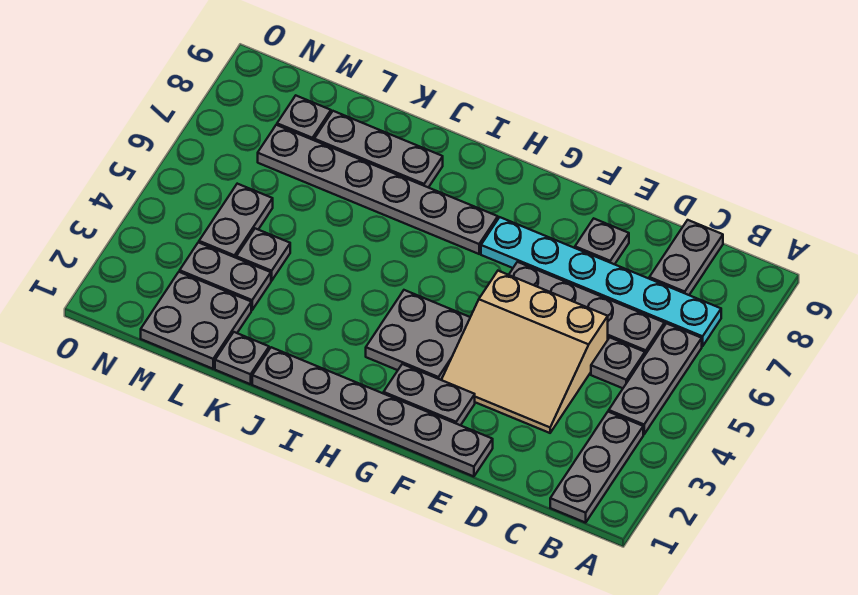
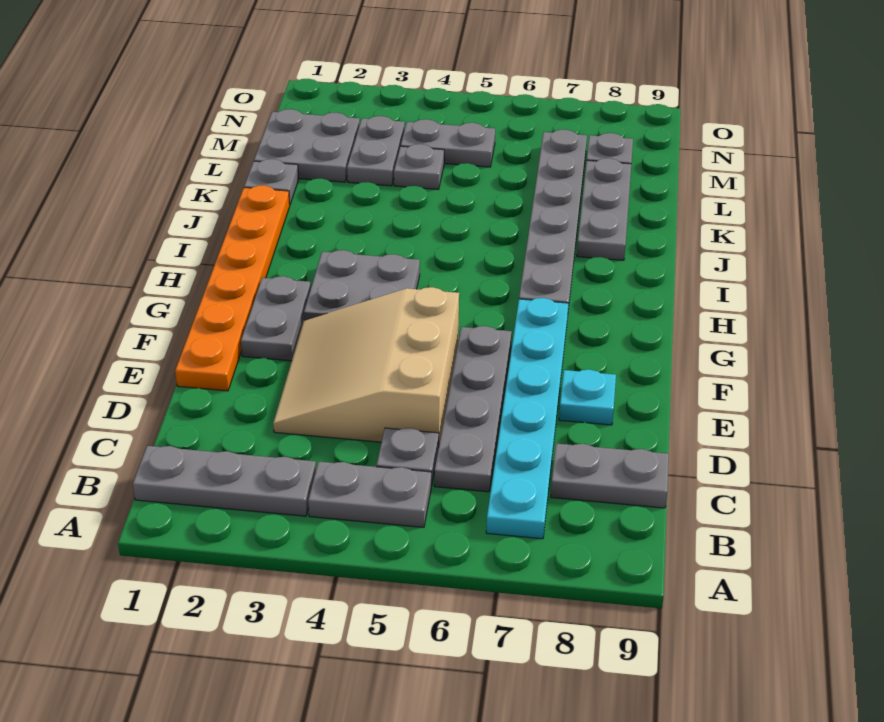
grey plate B4:B6 level 1 -> grey plate B4:B5 level 1
grey plate E1:J1 level 1 -> orange plate E1:J1 level 1
grey plate E8 level 1 -> cyan plate E8 level 1

